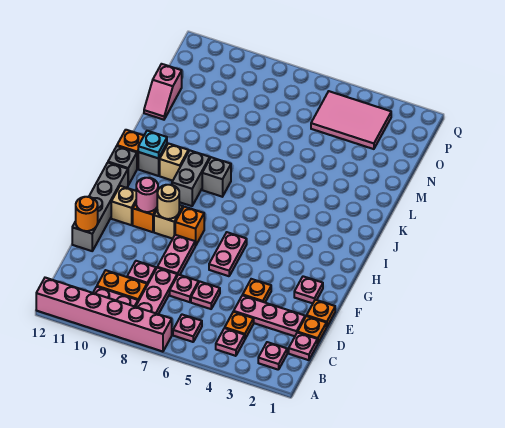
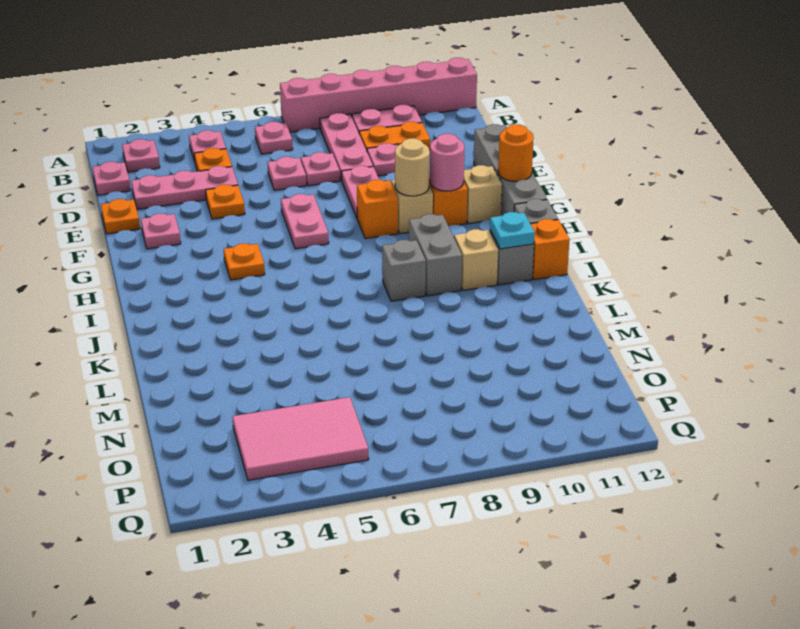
orange plate D1 level 1 -> orange plate H4 level 1
orange round brick E12 level 2 -> orange round brick G12 level 2
pink slope M12:N12 level 1 top N -> none

